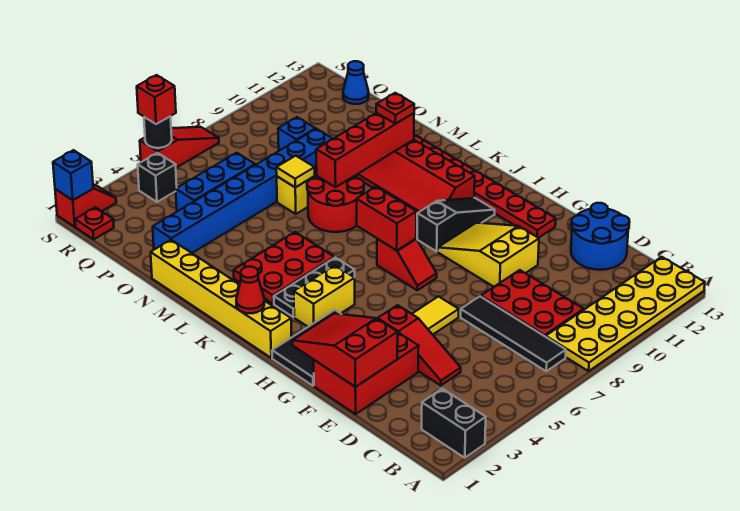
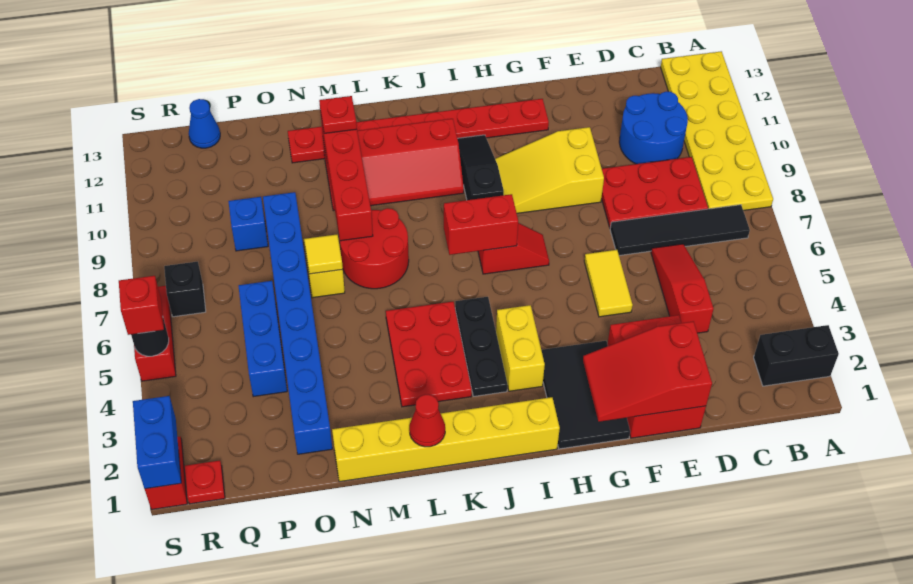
red slope D4:F4 level 1 top F -> red slope D4:D6 level 1 top 4
blue round brick D12:E13 level 1 -> blue round brick C10:D11 level 1
red cone J1 level 2 -> red cone L1 level 2
black brick R4 level 1 -> black brick R7 level 1
blue brick S1 level 2 -> blue brick S1:S2 level 2

